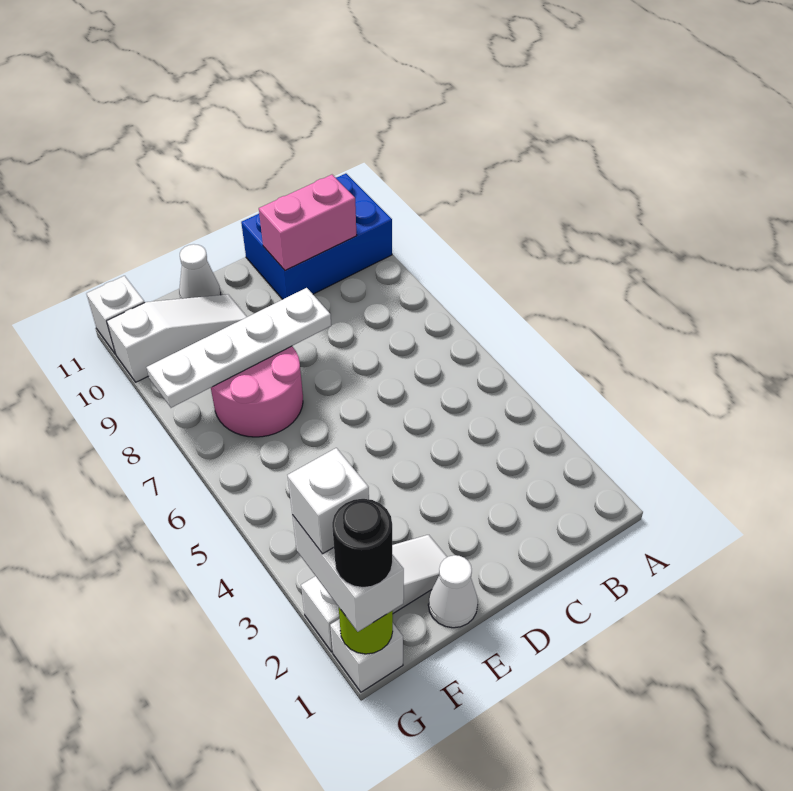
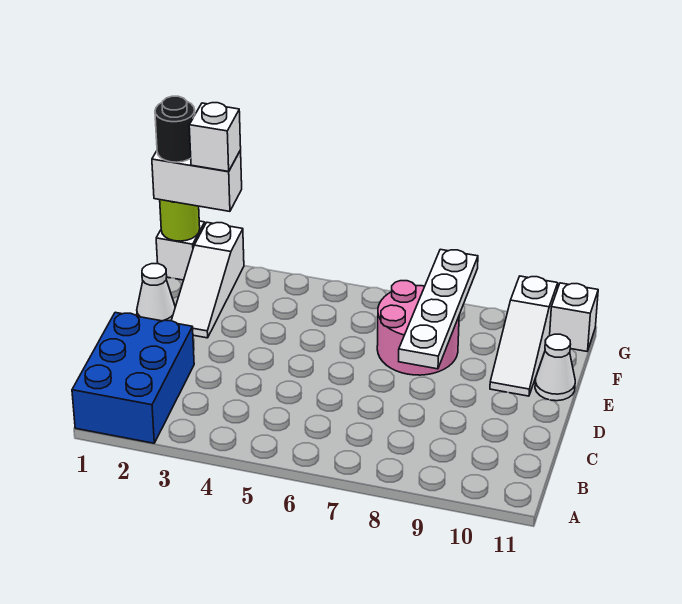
blue brick A10:C11 level 1 -> blue brick A1:C2 level 1
pink brick B10:C10 level 2 -> none

